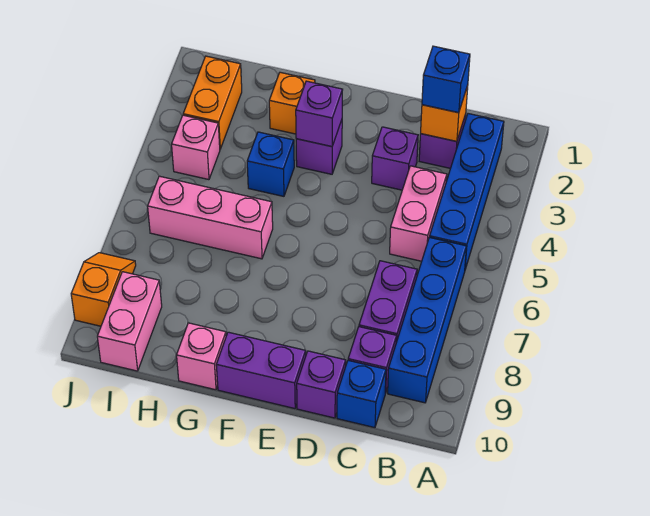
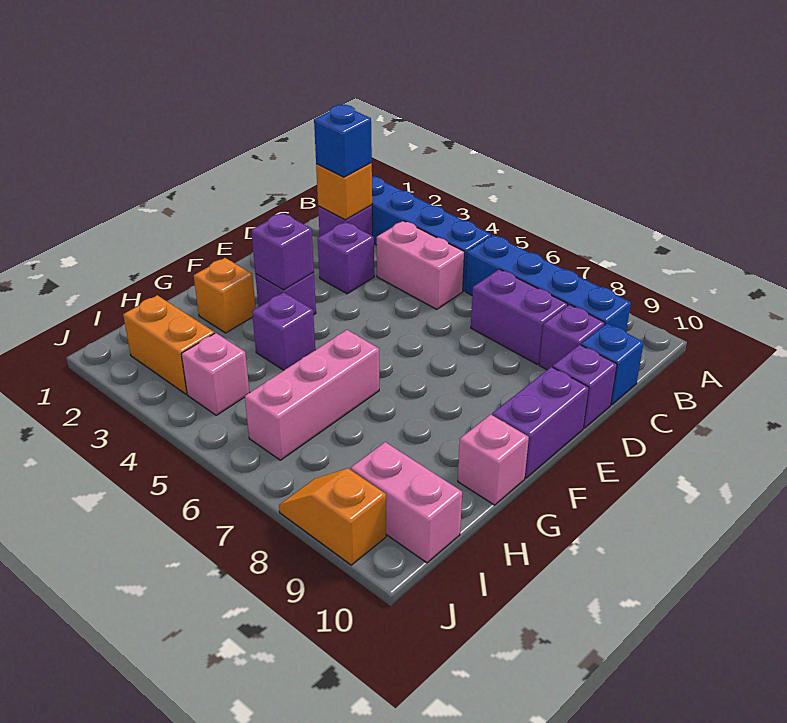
blue brick G4 level 1 -> purple brick G4 level 1

